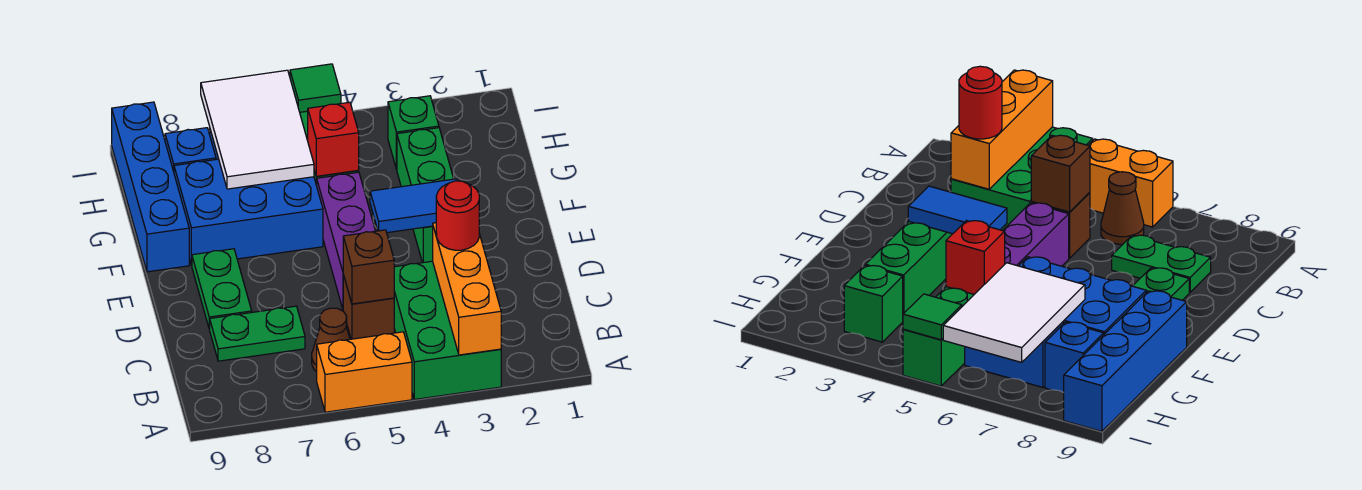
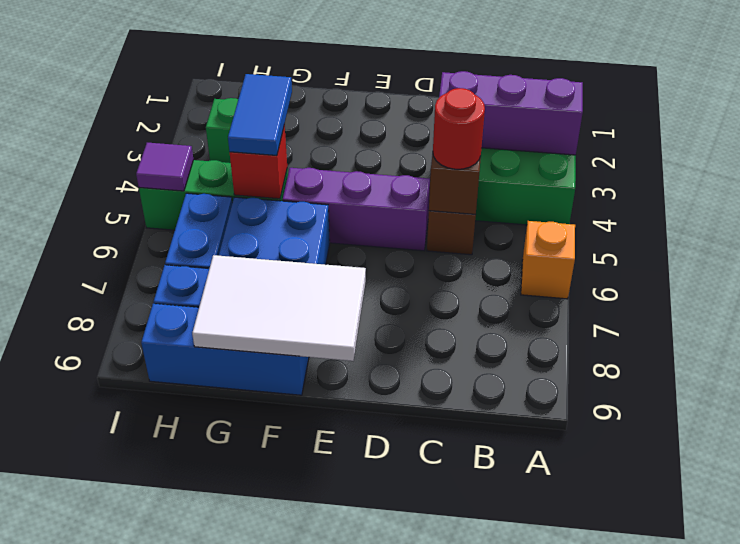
orange brick A3:C3 level 2 -> purple brick A3:C3 level 2
orange brick A5:A6 level 1 -> orange brick A6 level 1
brown cone B6 level 1 -> none
red round brick C3 level 3 -> red round brick C5 level 3
green plate C7:C8 level 1 -> none
green plate D8:E8 level 1 -> none
green brick E3:G3 level 1 -> none
blue tile E3:E4 level 2 -> blue tile G4:G5 level 3
blue brick F9:I9 level 1 -> blue brick F9:H9 level 1
white tile G6:I7 level 2 -> white tile E8:G9 level 2
green tile I5 level 2 -> purple tile I5 level 2

